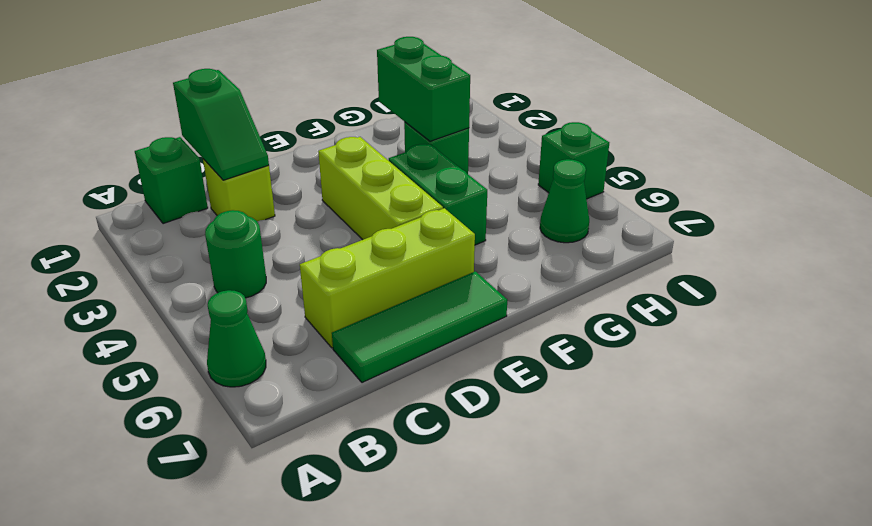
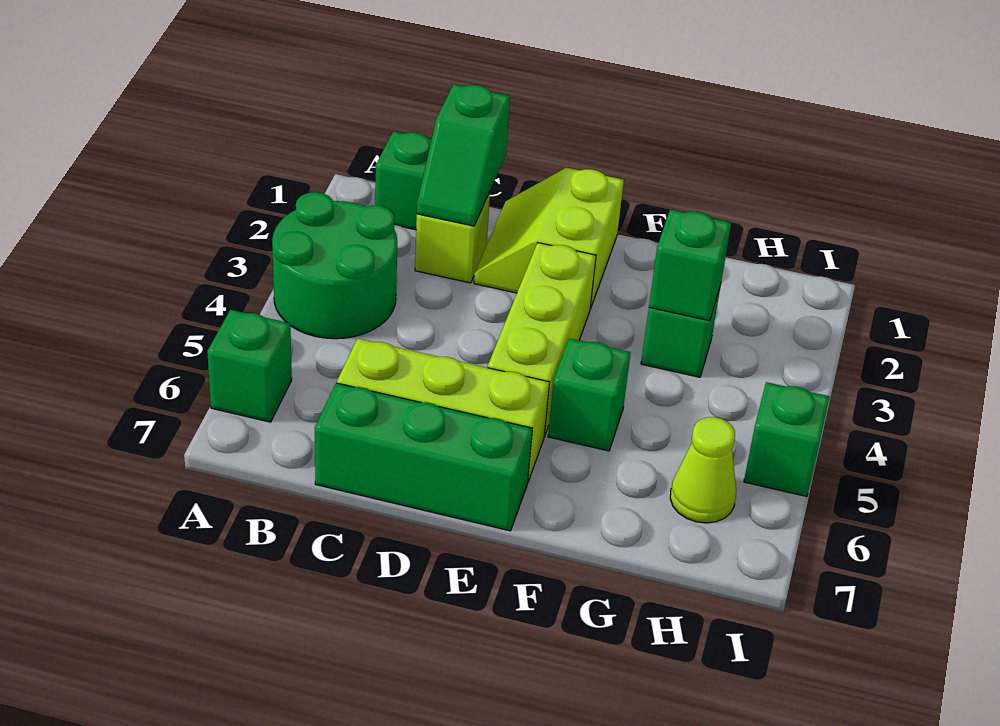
green cone A6 level 1 -> green brick A6 level 1
green round brick B4 level 1 -> green round brick A3:B4 level 1
green tile C7:E7 level 1 -> green brick C7:E7 level 1
none -> lime slope D1:E2 level 1 top E
green brick F4:F5 level 1 -> green brick F5 level 1
green brick G2:G3 level 2 -> green brick G3 level 2
green cone H6 level 1 -> lime cone H6 level 1

